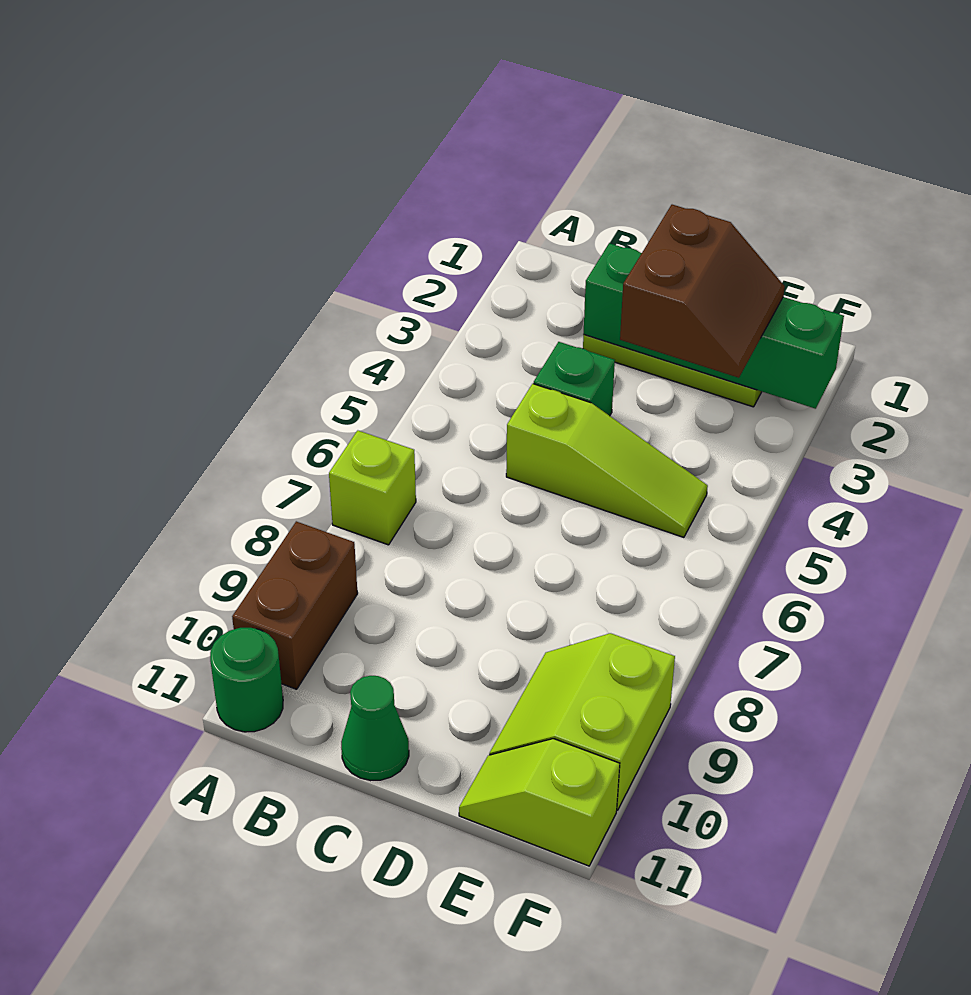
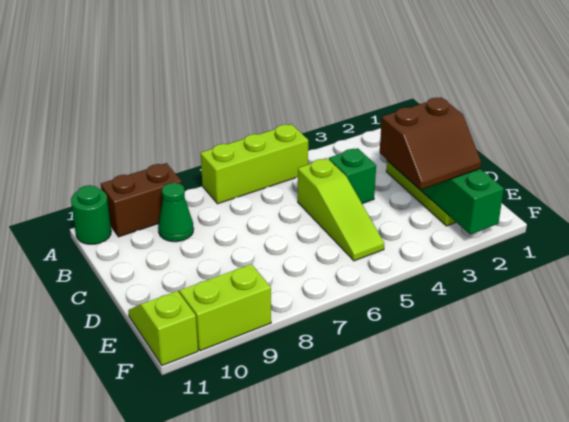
lime brick A7 level 1 -> lime brick A5:A7 level 1
green cone C11 level 1 -> green cone B9 level 1

